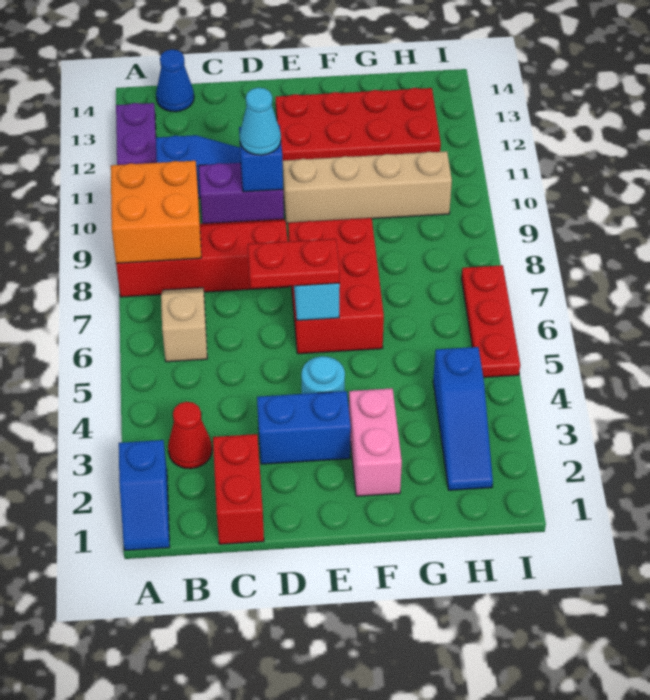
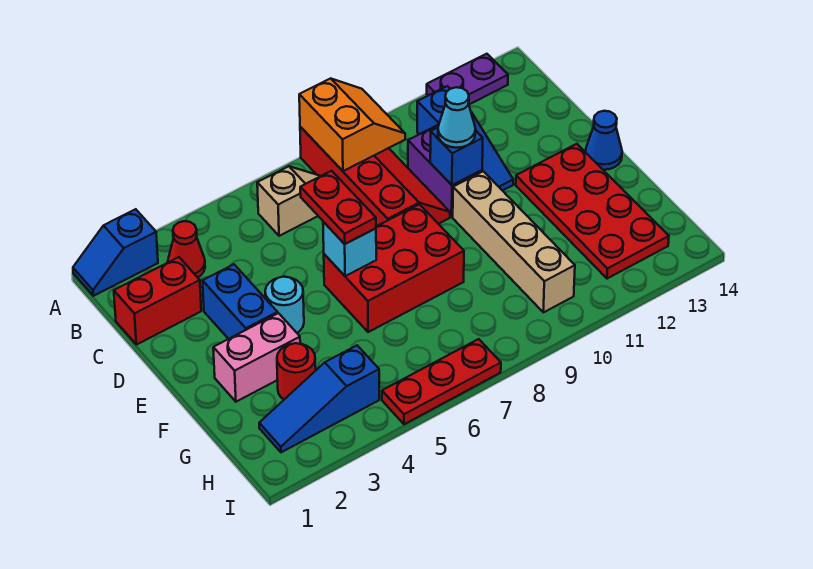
orange brick A8:B9 level 2 -> orange slope A8:B9 level 2 top 8
blue cone B14 level 1 -> blue cone E14 level 1
none -> red round brick G3 level 1

